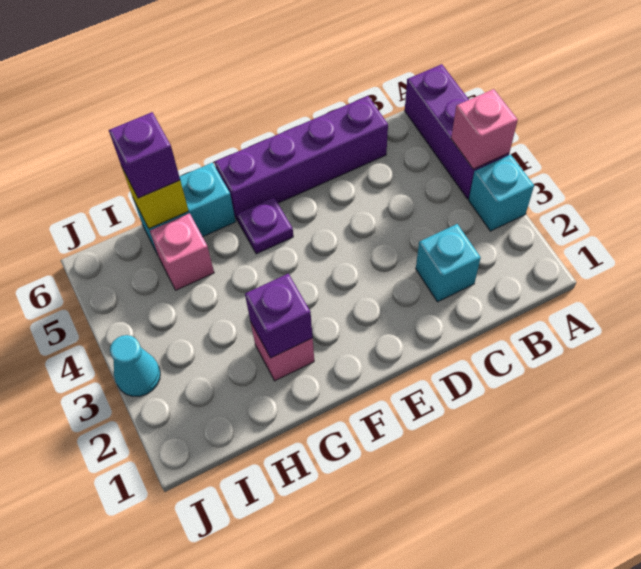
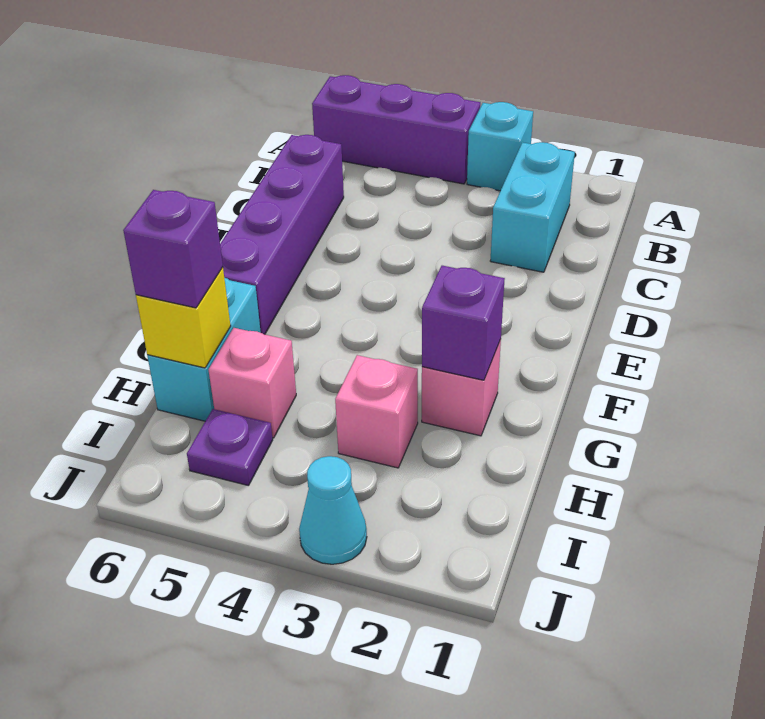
pink brick A4 level 2 -> pink brick H3 level 1
cyan brick C2 level 1 -> cyan brick B2:C2 level 1
purple plate F5 level 1 -> purple plate I5 level 1

